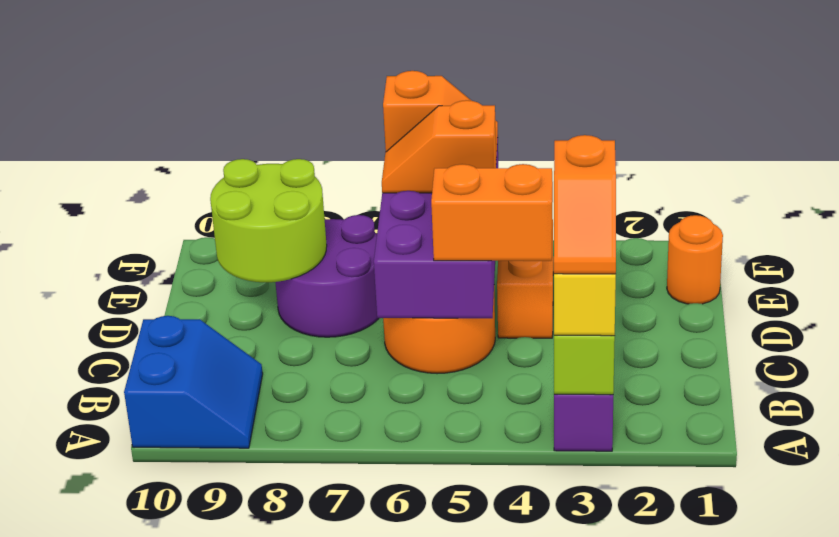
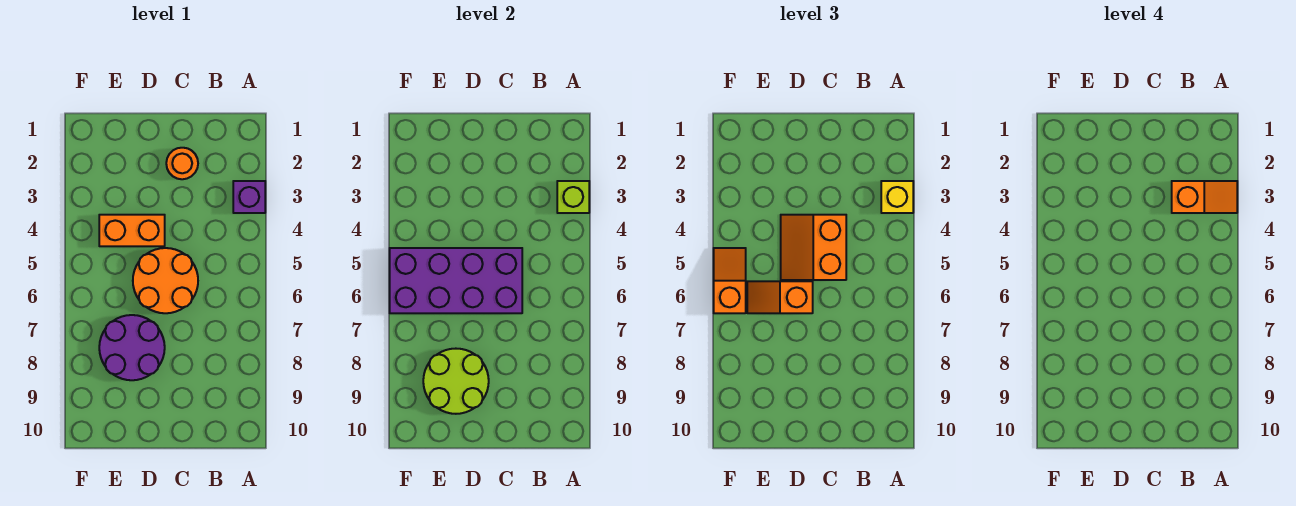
blue slope A9:B10 level 1 top 10 -> none
orange round brick E1 level 1 -> orange round brick C2 level 1
orange slope E5:E6 level 3 top 5 -> orange slope D6:E6 level 3 top D

